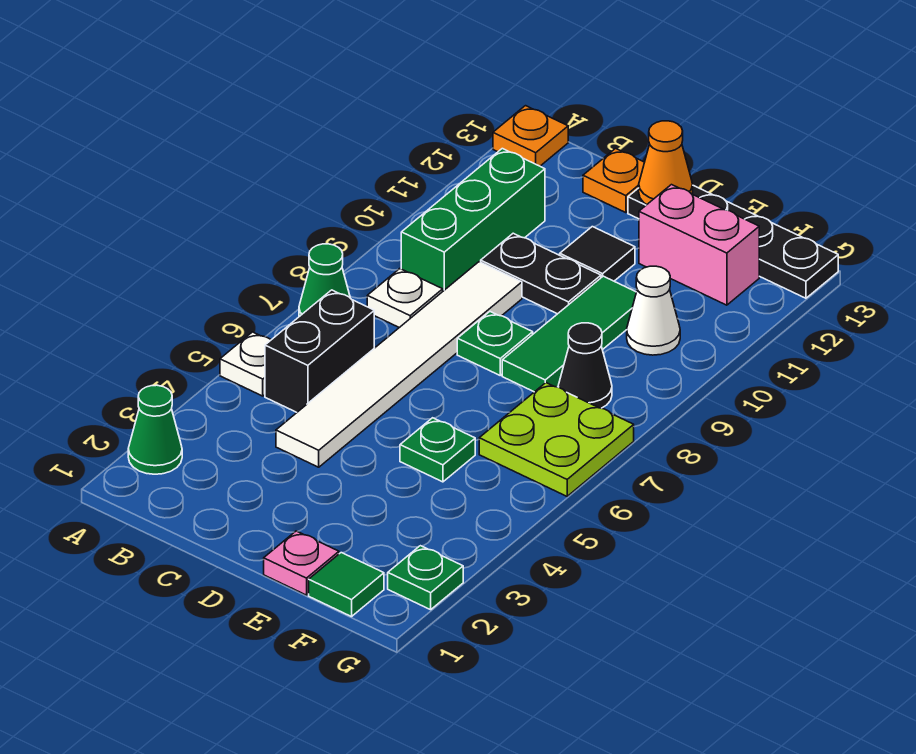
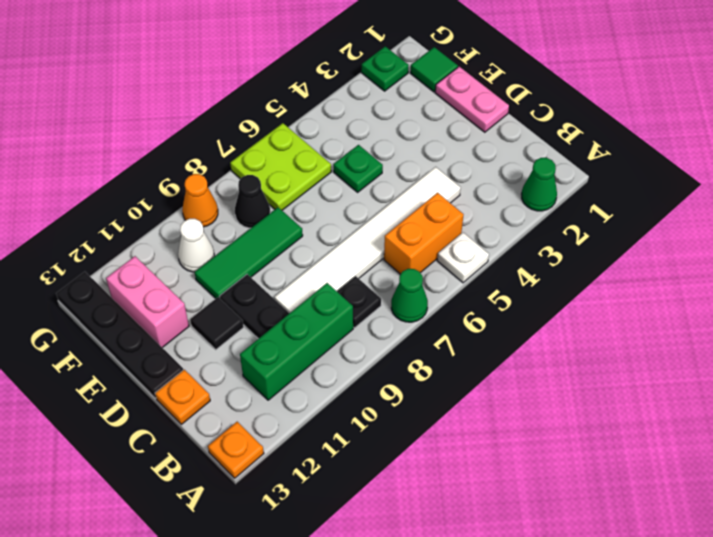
black brick B5:B6 level 1 -> orange brick B5:B6 level 1
white plate B8 level 1 -> black plate B8 level 1
green plate D8 level 1 -> none
orange cone D13 level 2 -> orange cone G9 level 1
pink plate E1 level 1 -> pink plate D1:E1 level 1

